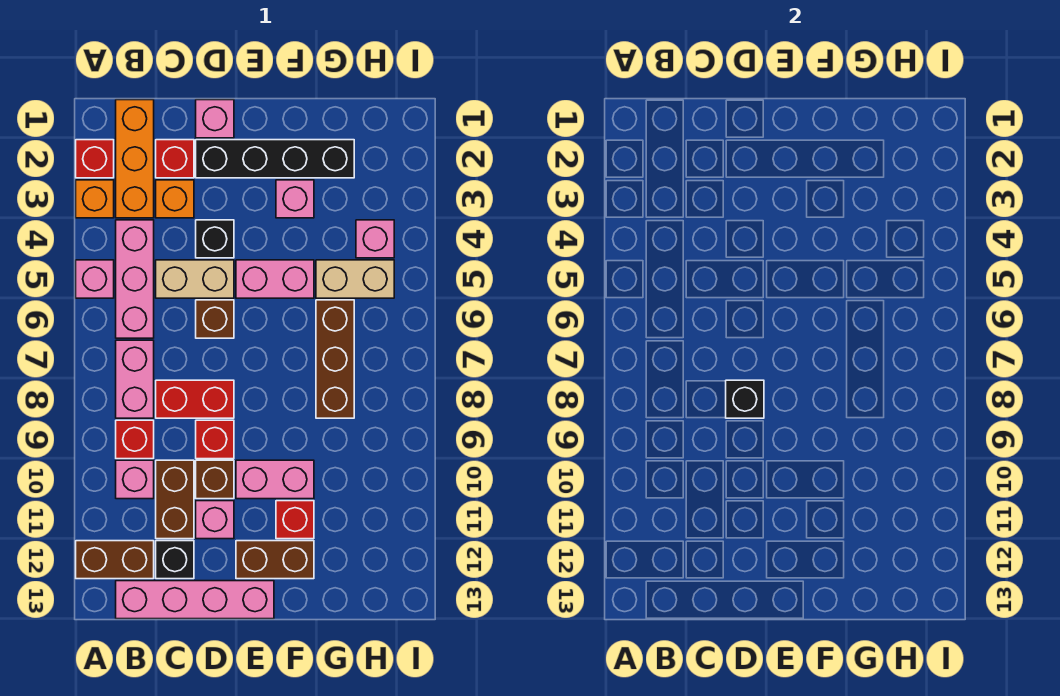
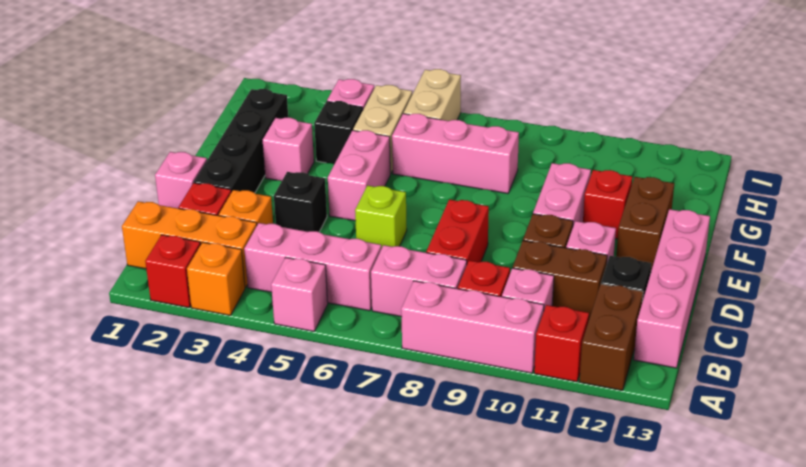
none -> pink brick A8:A10 level 1
tan brick C5:D5 level 1 -> tan brick H6:I6 level 1
brown brick D6 level 1 -> lime brick D6 level 1
black brick D8 level 2 -> black brick G4 level 1
red brick D9 level 1 -> red brick A11 level 1
brown brick G6:G8 level 1 -> pink brick G6:G8 level 1

